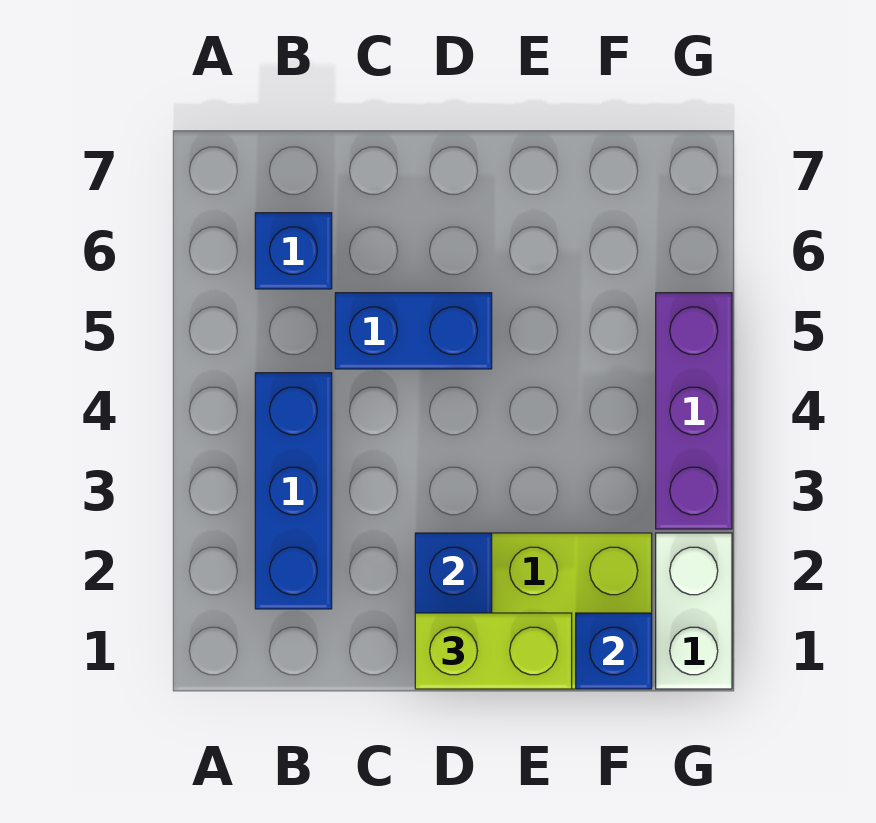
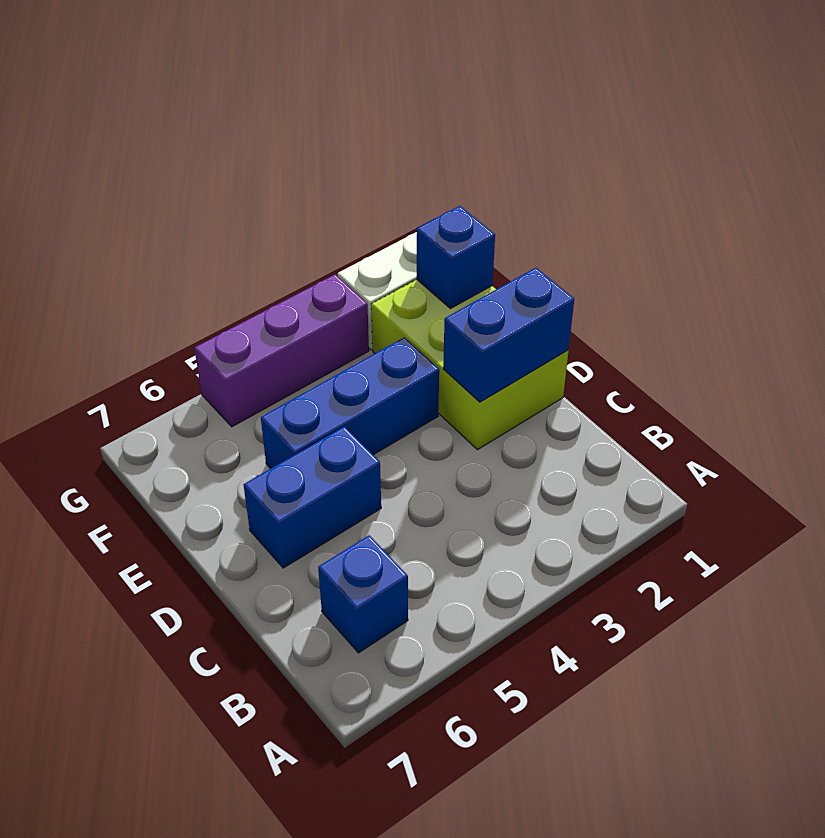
blue brick B2:B4 level 1 -> blue brick E3:E5 level 1
blue brick C5:D5 level 1 -> blue brick D5:D6 level 1
lime brick D1:E1 level 3 -> none

